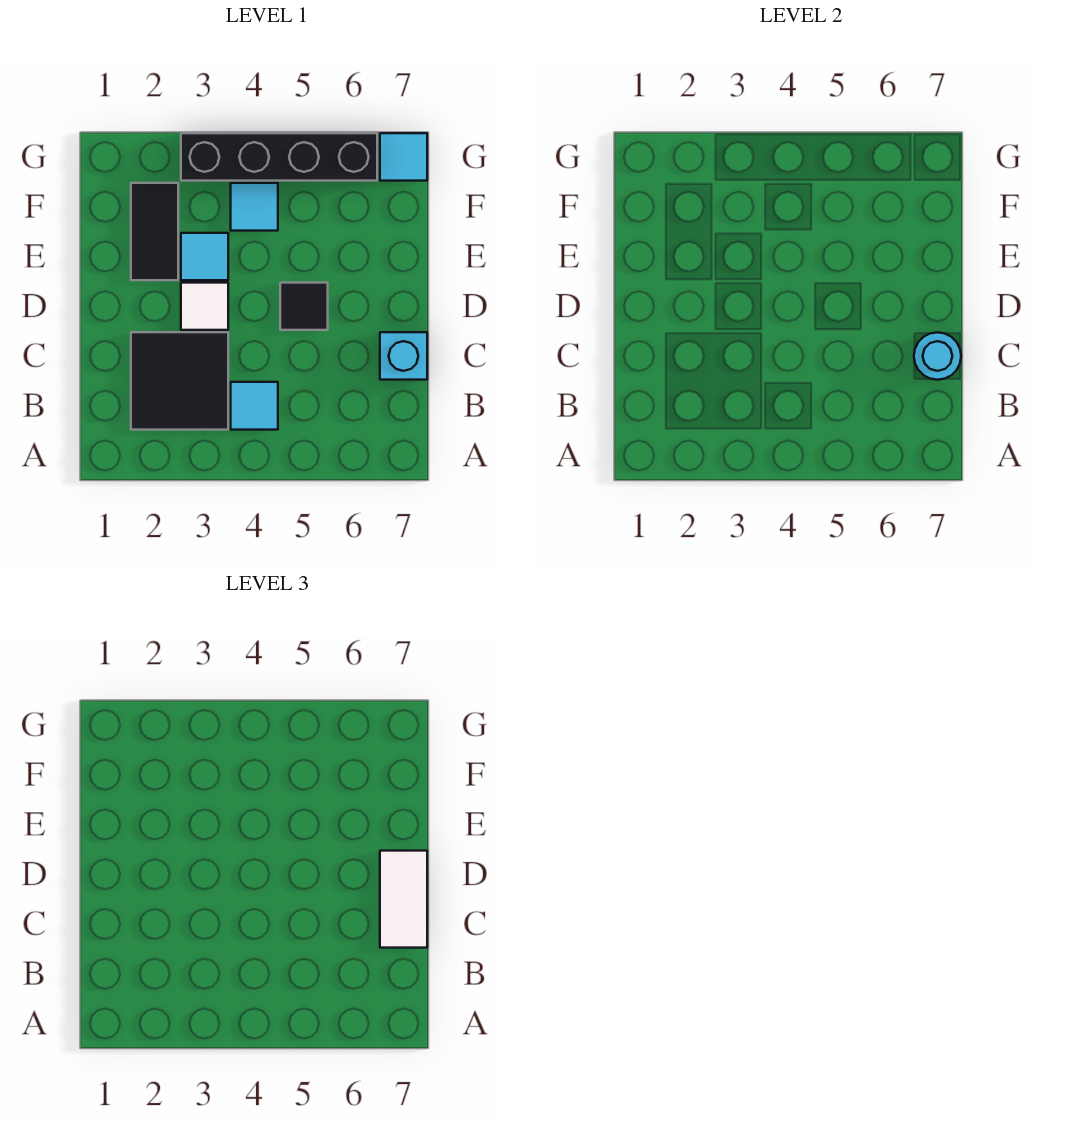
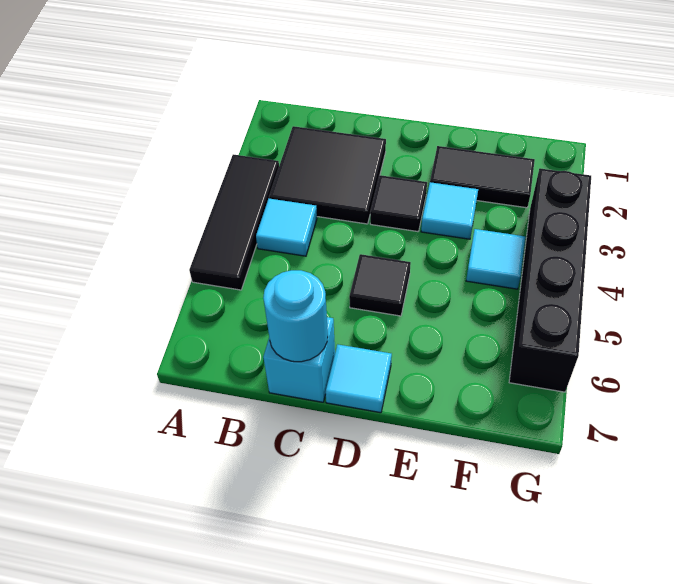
none -> black tile A3:A5 level 1
white tile C7:D7 level 3 -> none
white tile D3 level 1 -> black tile D3 level 1
cyan tile G7 level 1 -> cyan tile D7 level 1

